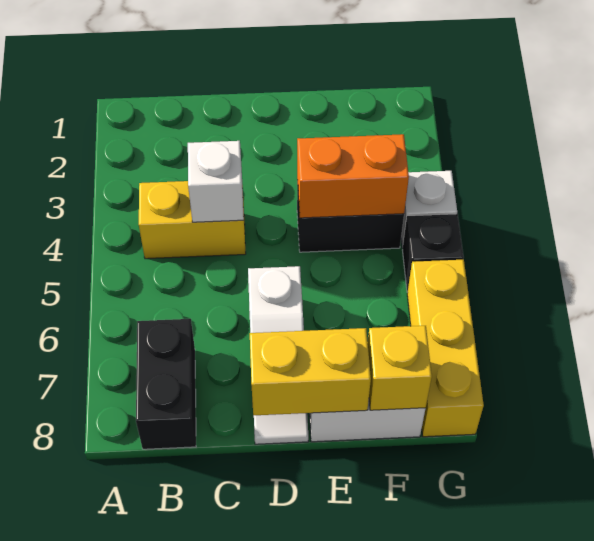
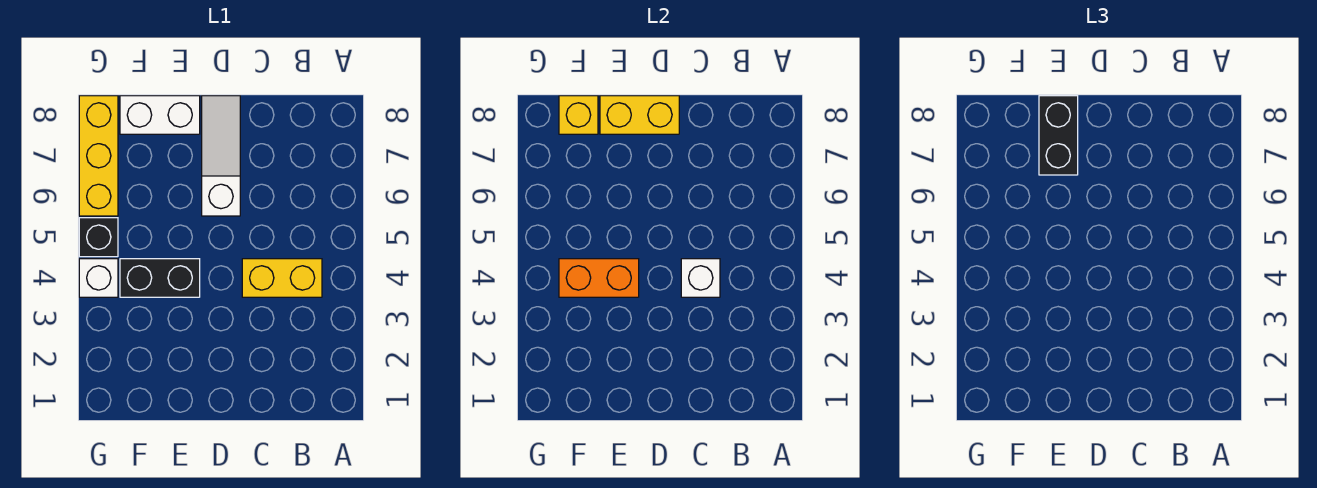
black brick B7:B8 level 1 -> black brick E7:E8 level 3

